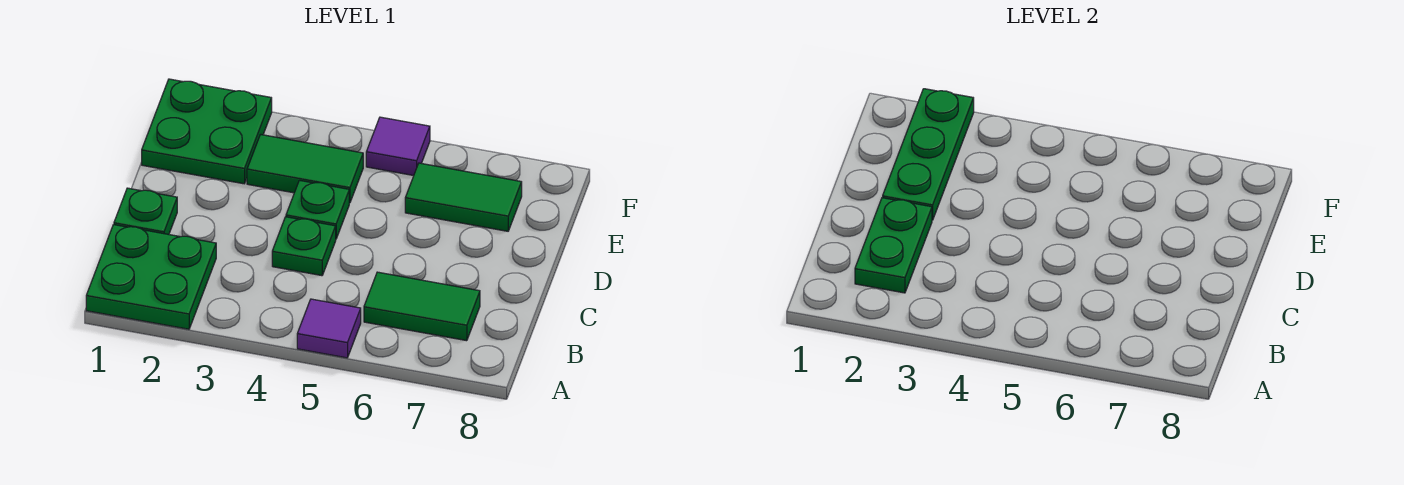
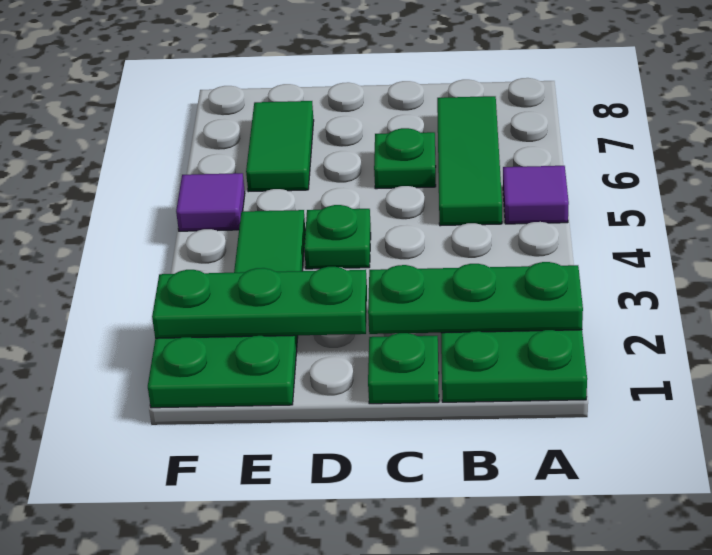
green plate B2:C2 level 2 -> green plate A2:C2 level 2
green tile B6:B7 level 1 -> green tile B5:B7 level 1
green plate C4 level 1 -> green plate C6 level 1

